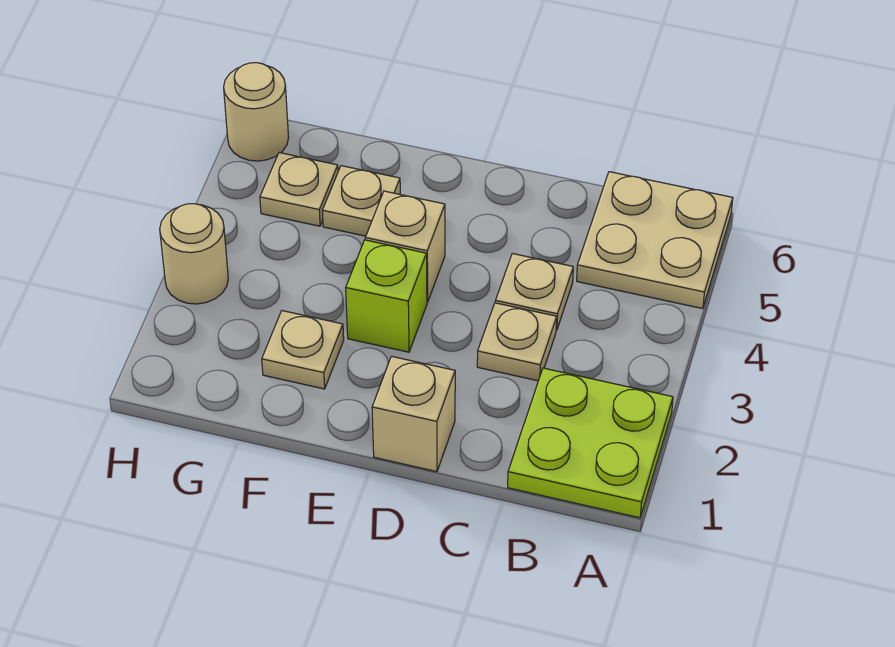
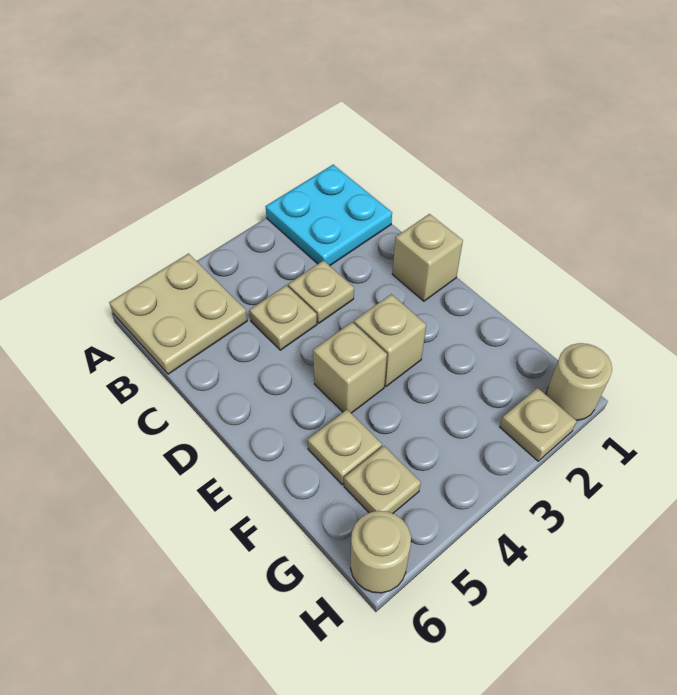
lime plate A1:B2 level 1 -> cyan plate A1:B2 level 1
lime brick E3 level 1 -> tan brick E3 level 1
tan plate F2 level 1 -> tan plate H2 level 1
tan round brick H3 level 1 -> tan round brick H1 level 1

